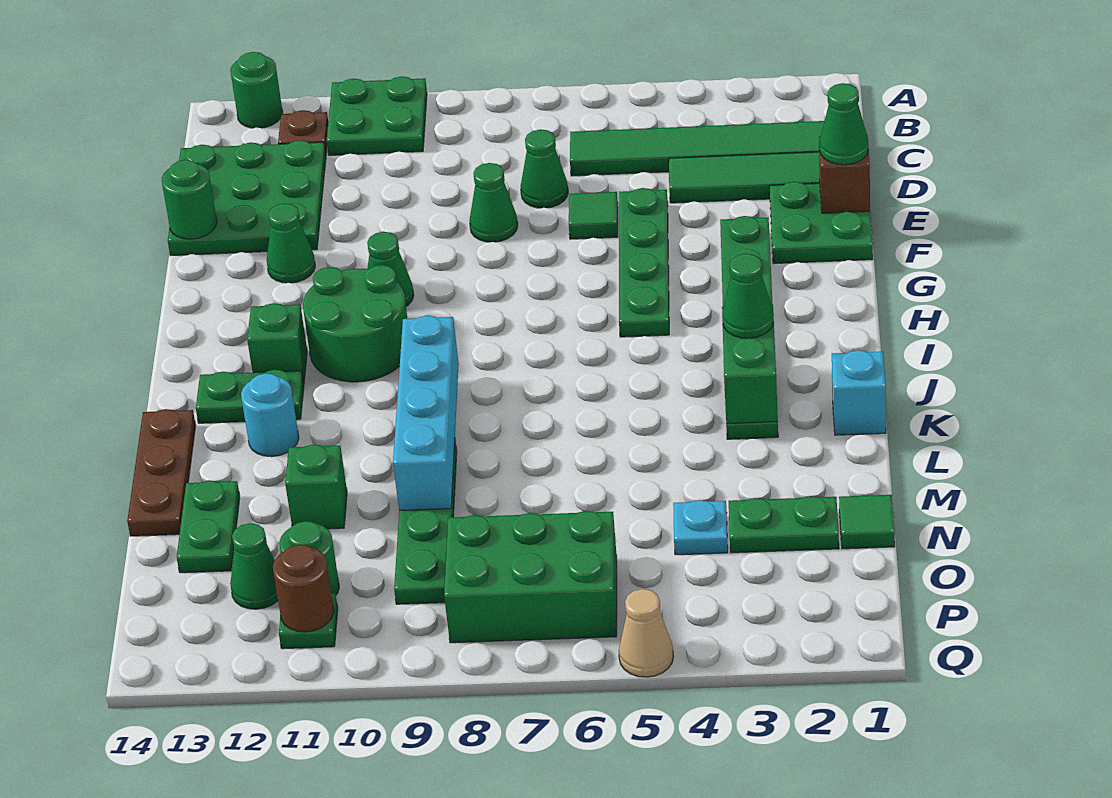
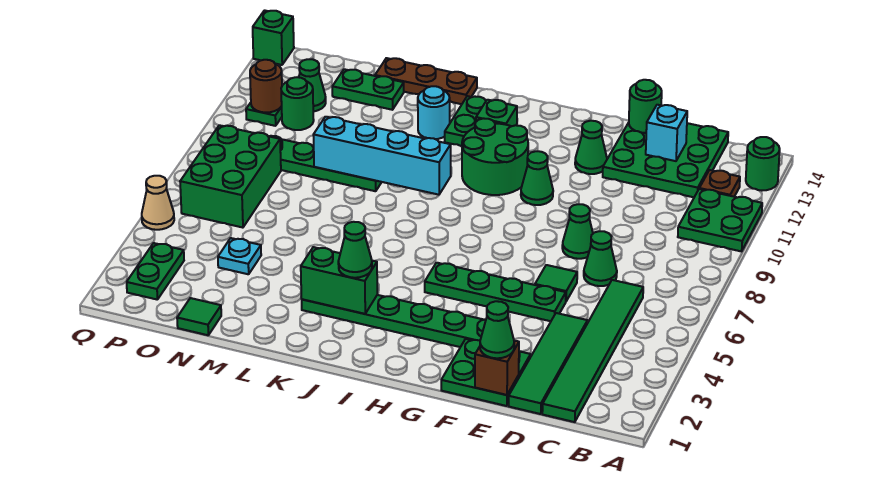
cyan brick K1 level 1 -> cyan brick D13 level 2
green brick M11 level 1 -> green brick Q14 level 1
green plate N2:N3 level 1 -> green plate P2:P3 level 1

